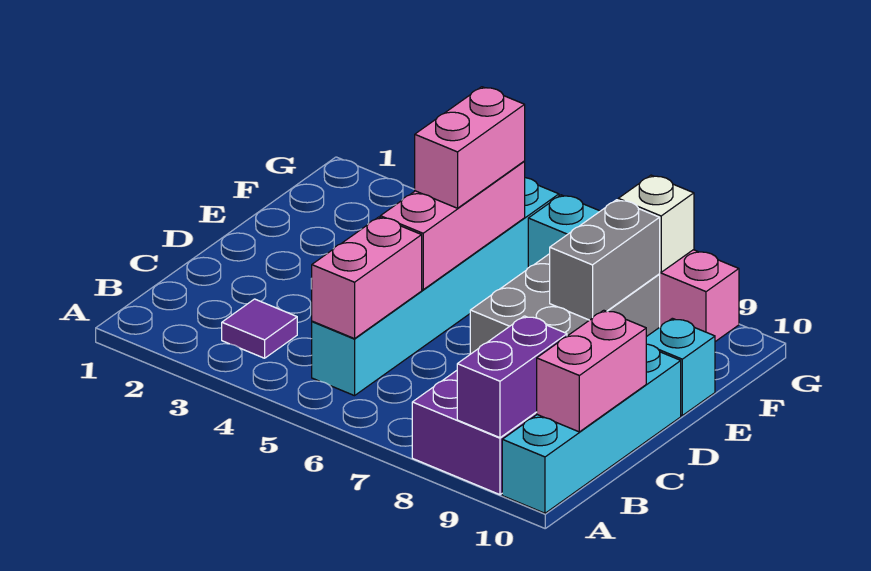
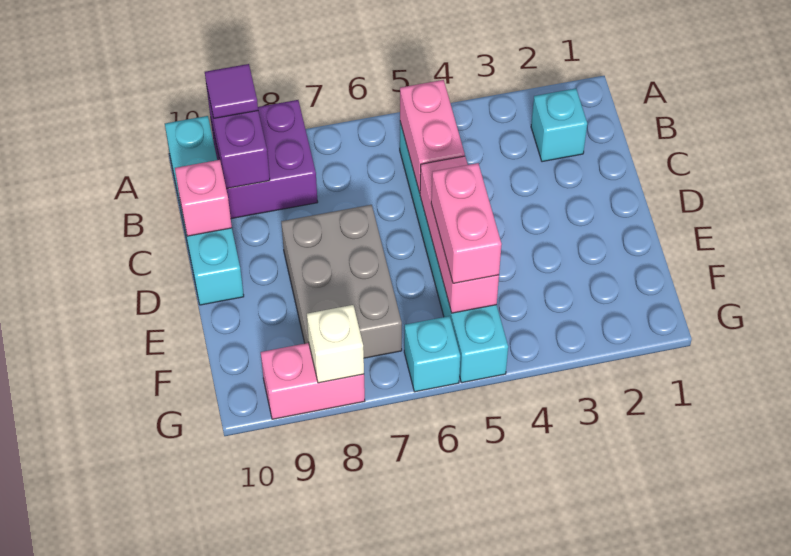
purple tile B3 level 1 -> purple tile A9 level 3
pink brick B10:C10 level 2 -> pink brick C10 level 2
grey brick E8:F8 level 2 -> none
cyan brick E10 level 1 -> cyan brick B2 level 1

